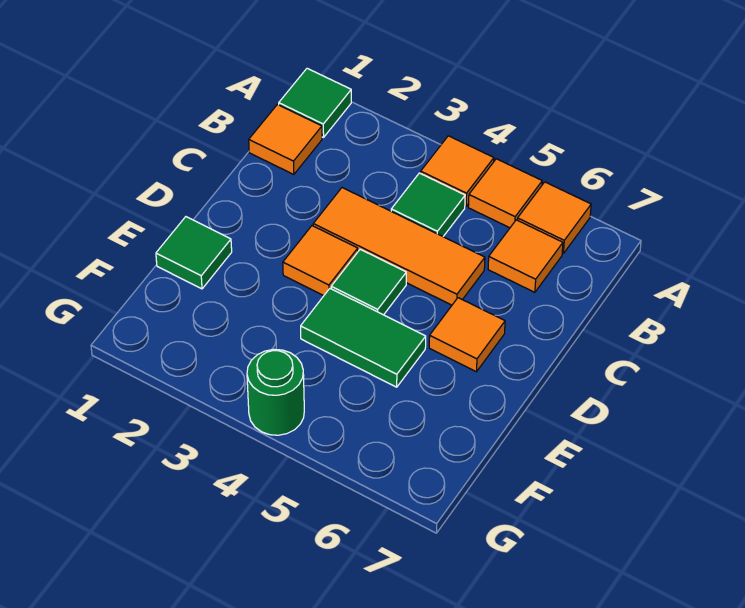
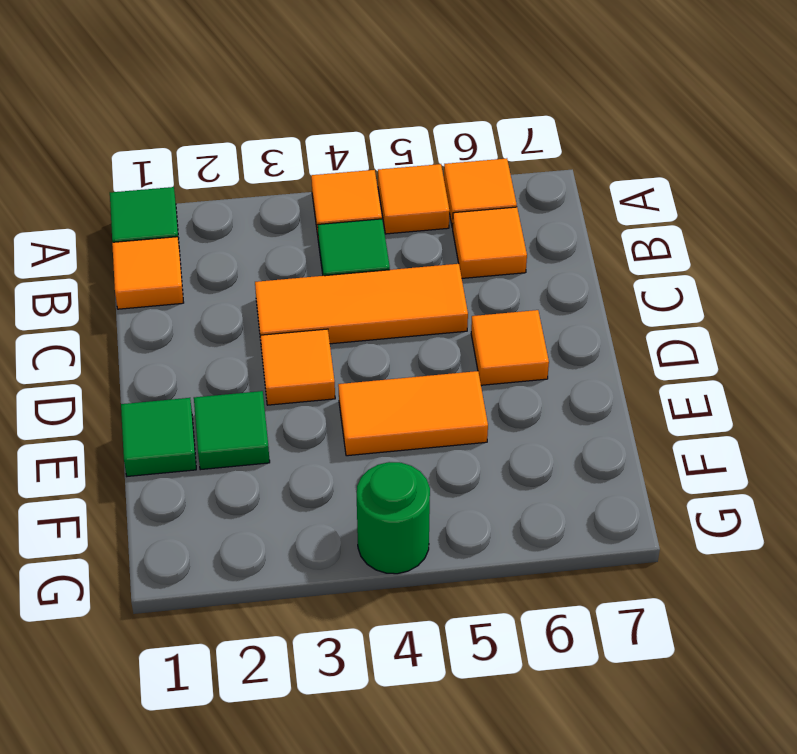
green tile D4 level 1 -> green tile E2 level 1
green tile E4:E5 level 1 -> orange tile E4:E5 level 1

